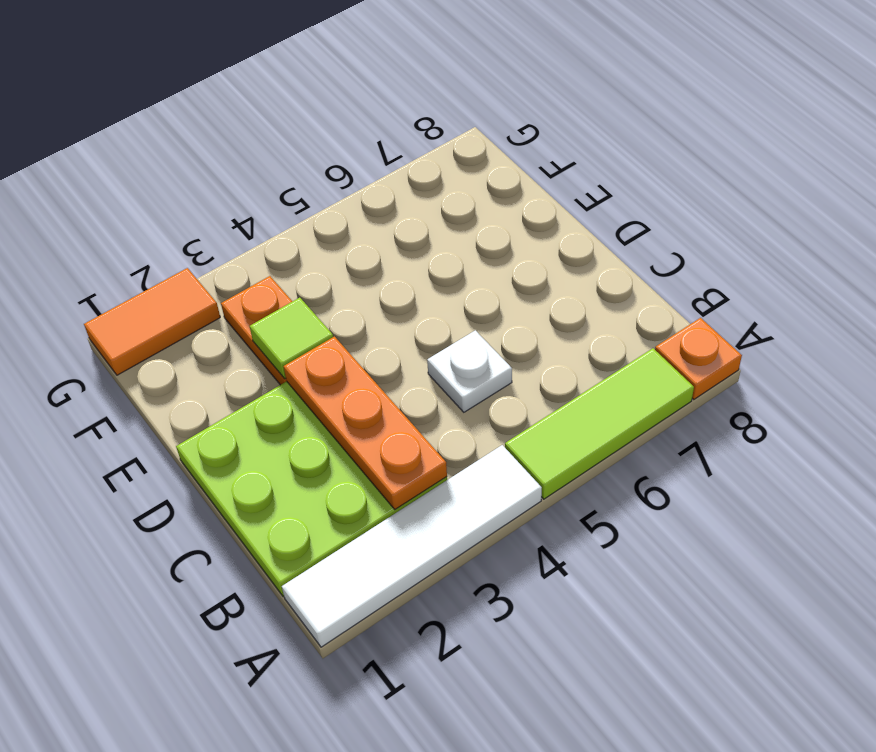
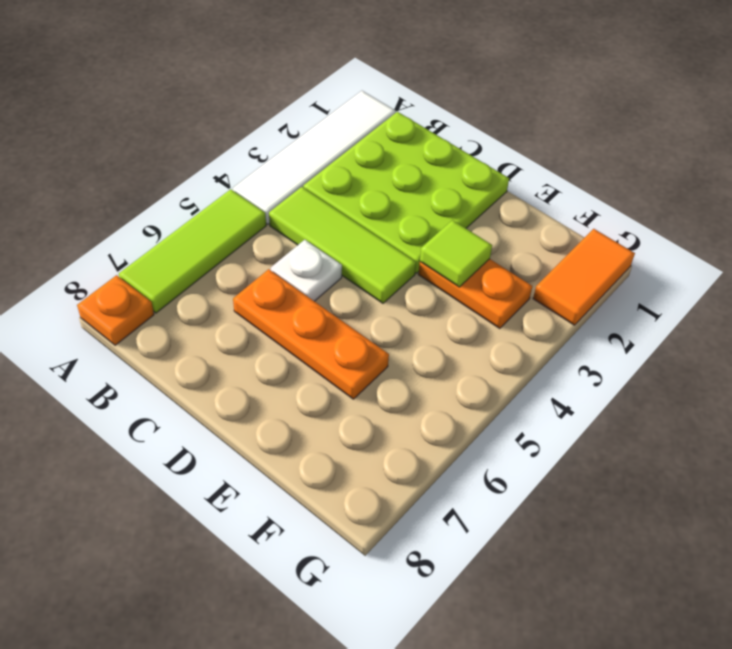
orange plate B3:D3 level 2 -> orange plate C6:E6 level 1
none -> lime tile B4:D4 level 1

